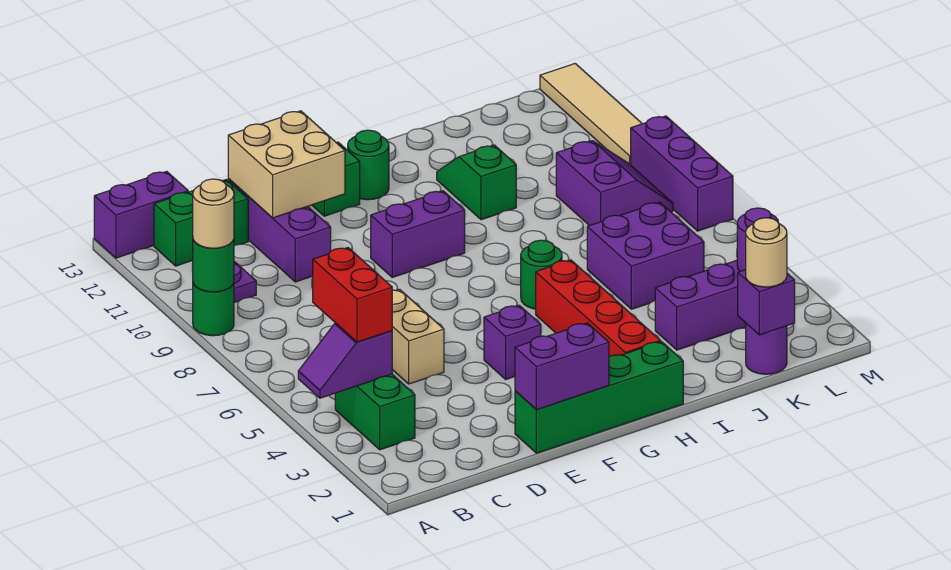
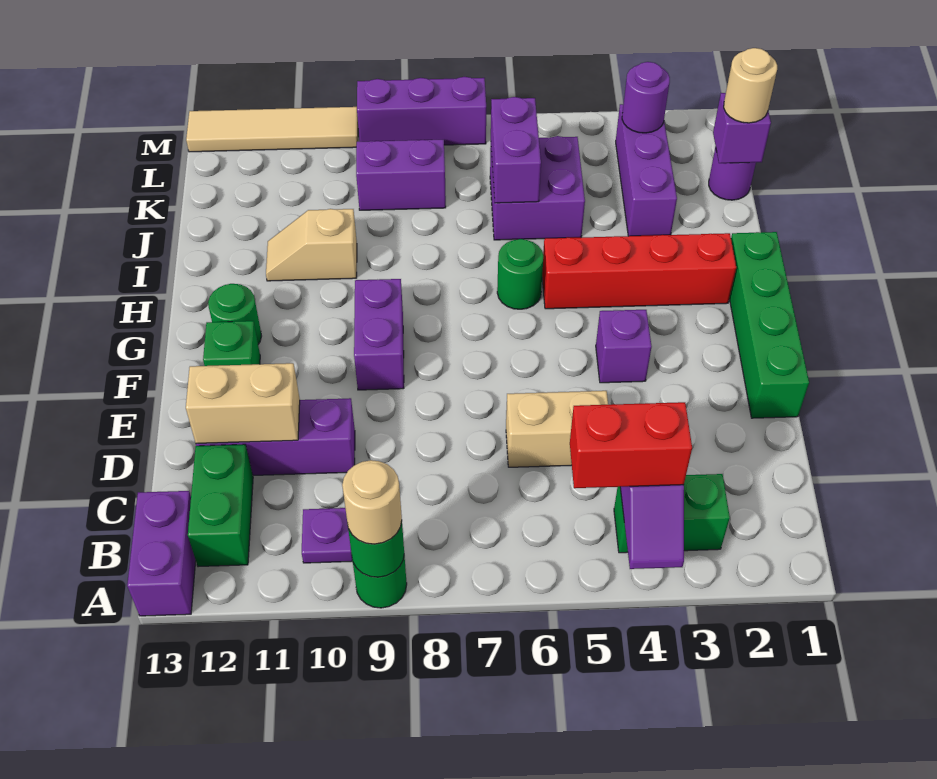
tan brick D11:E12 level 2 -> tan brick D11:D12 level 2
purple brick E1:F1 level 2 -> purple brick J6:K6 level 2
green slope I10:I11 level 1 top 10 -> tan slope I10:I11 level 1 top 10

